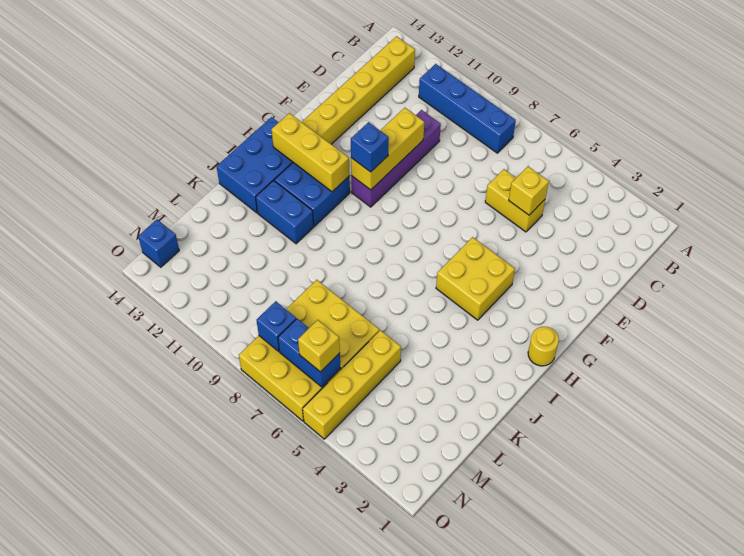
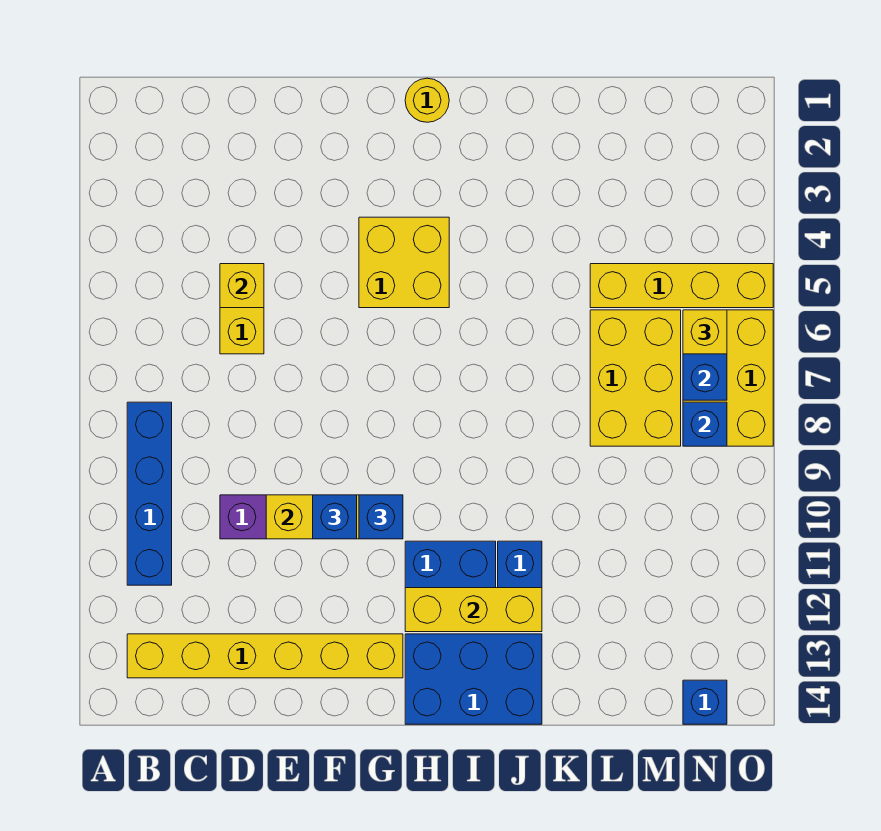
none -> blue brick F10 level 3
yellow brick H11:H13 level 2 -> yellow brick H12:J12 level 2

